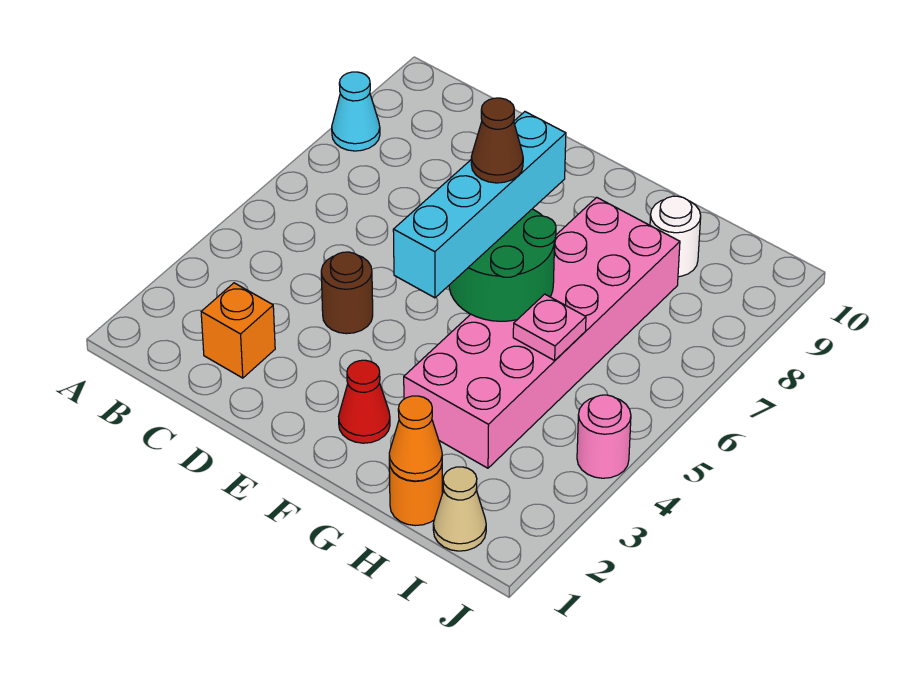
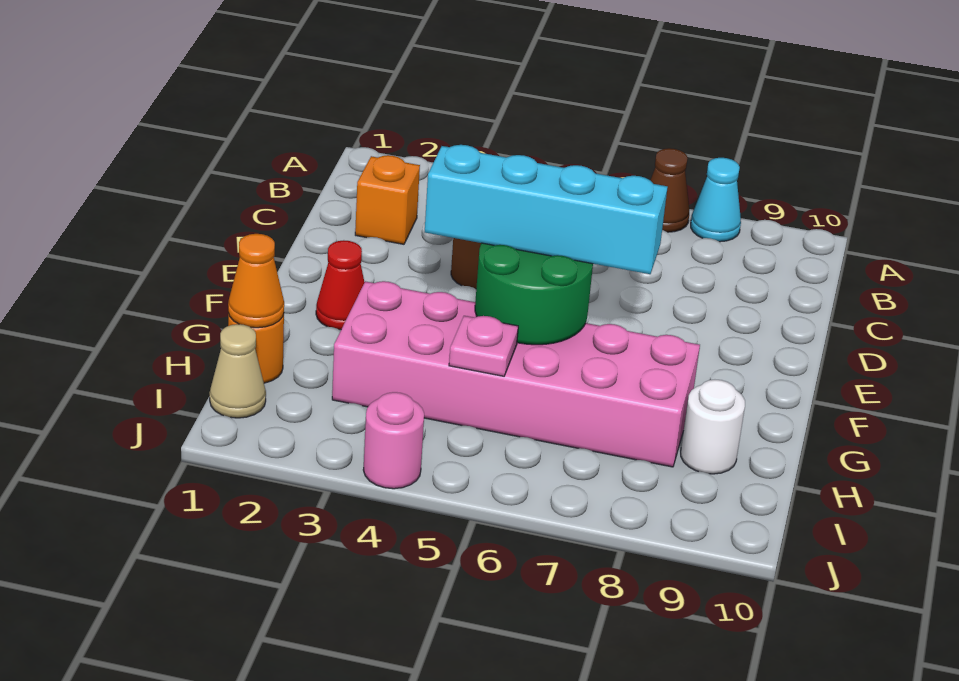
brown cone F6 level 4 -> brown cone A7 level 1

